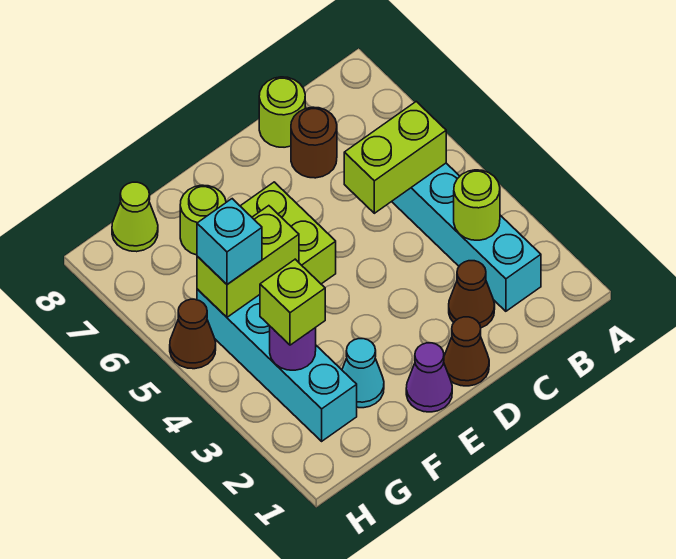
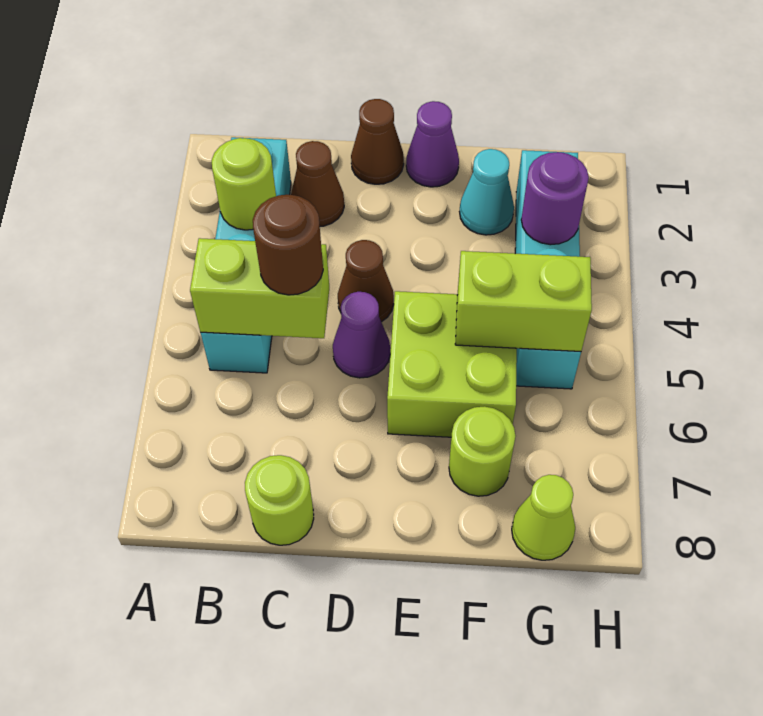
brown round brick C7 level 1 -> brown round brick C5 level 3
none -> purple cone D5 level 1
lime brick G3 level 3 -> none
cyan brick G5 level 3 -> none
brown cone H5 level 1 -> brown cone D4 level 1

